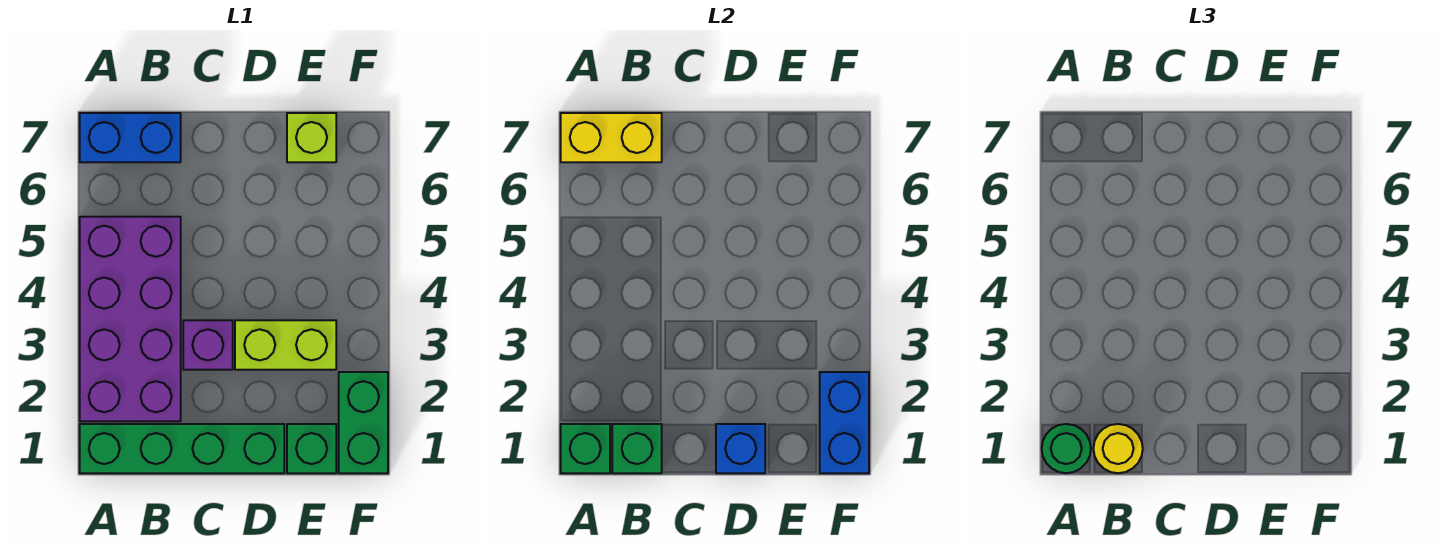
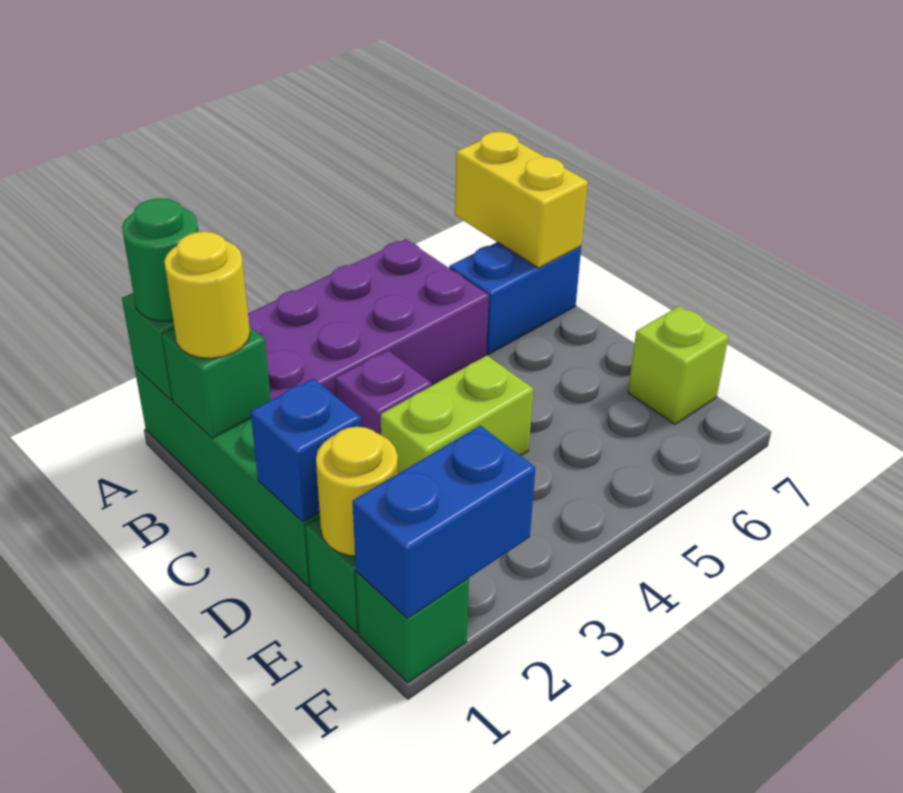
blue brick A7:B7 level 1 -> blue brick B6:B7 level 1
lime brick D3:E3 level 1 -> lime brick D3:D4 level 1
none -> yellow round brick E1 level 2
green brick F1:F2 level 1 -> green brick F1 level 1

